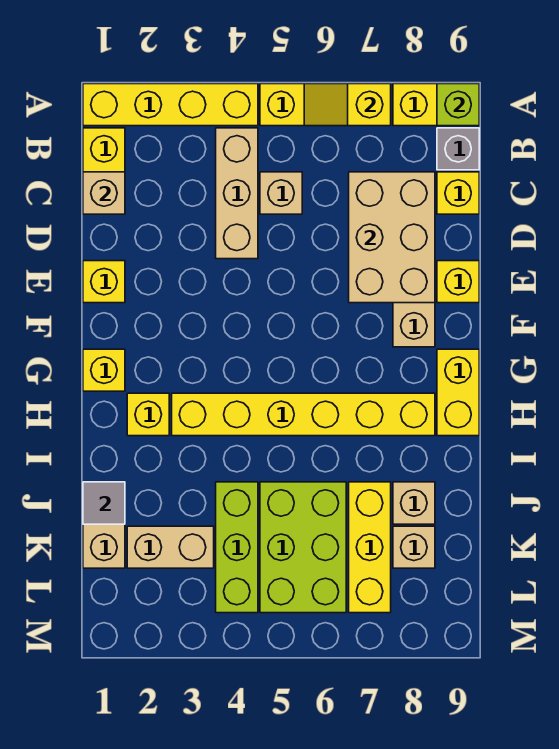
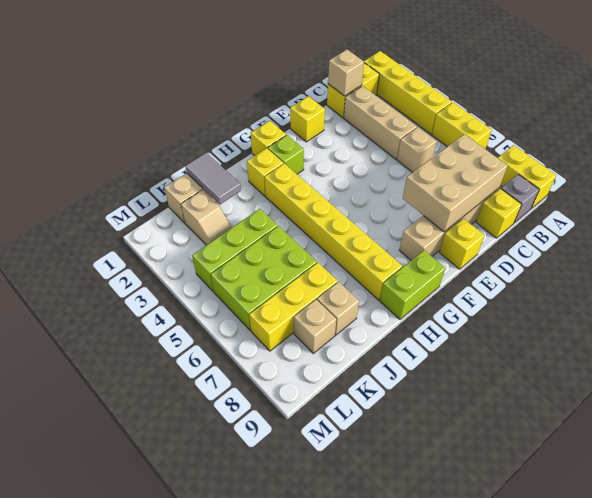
yellow slope A6:A7 level 2 top 7 -> none
lime brick A9 level 2 -> lime brick G2 level 1
tan brick B4:D4 level 1 -> tan brick C2:C4 level 1
yellow brick G9:H9 level 1 -> lime brick G9:H9 level 1
grey tile J1 level 2 -> grey tile J1:J2 level 2
tan brick K2:K3 level 1 -> tan slope K2:K3 level 1 top 2

